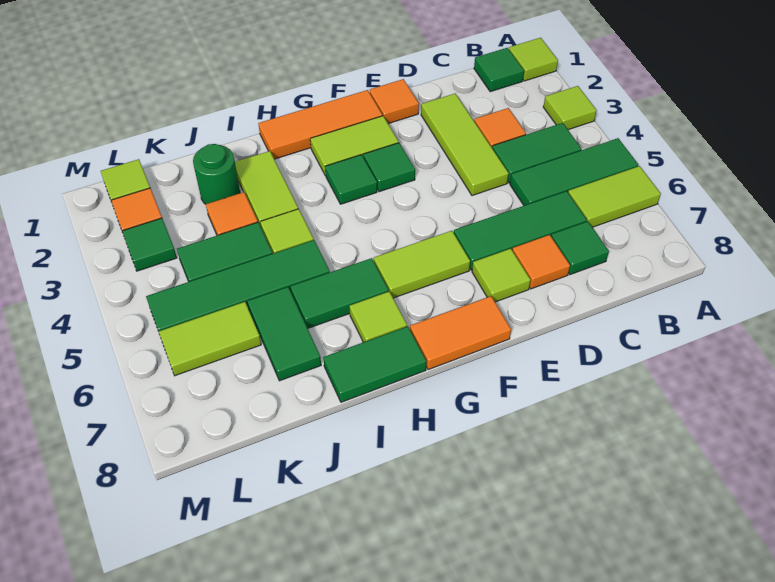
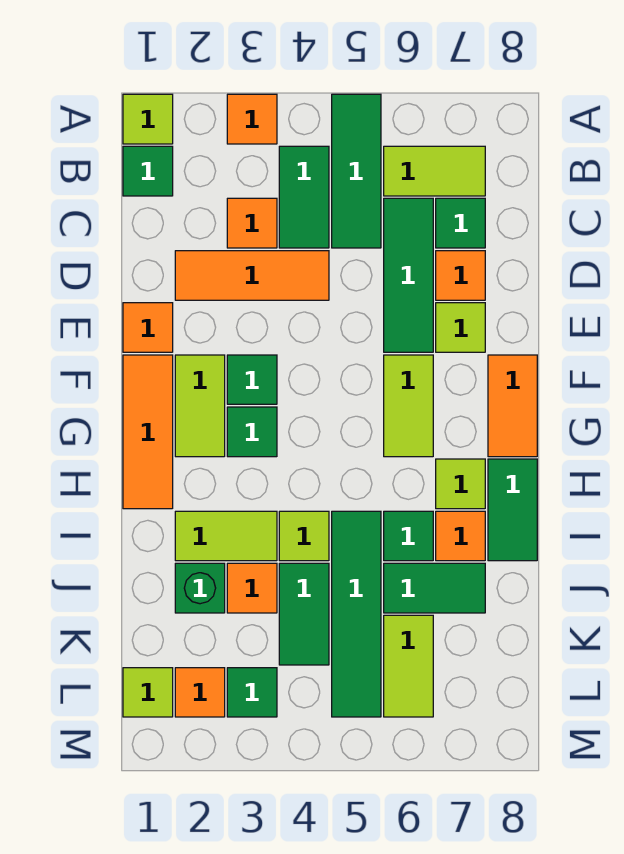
lime tile A3 level 1 -> orange tile A3 level 1
lime tile A6:B6 level 1 -> lime tile B6:B7 level 1
lime tile D2:D4 level 1 -> orange tile D2:D4 level 1
green tile H6:I6 level 1 -> green tile I6 level 1
none -> orange tile I7 level 1
green round brick J2 level 1 -> green brick J2 level 1

